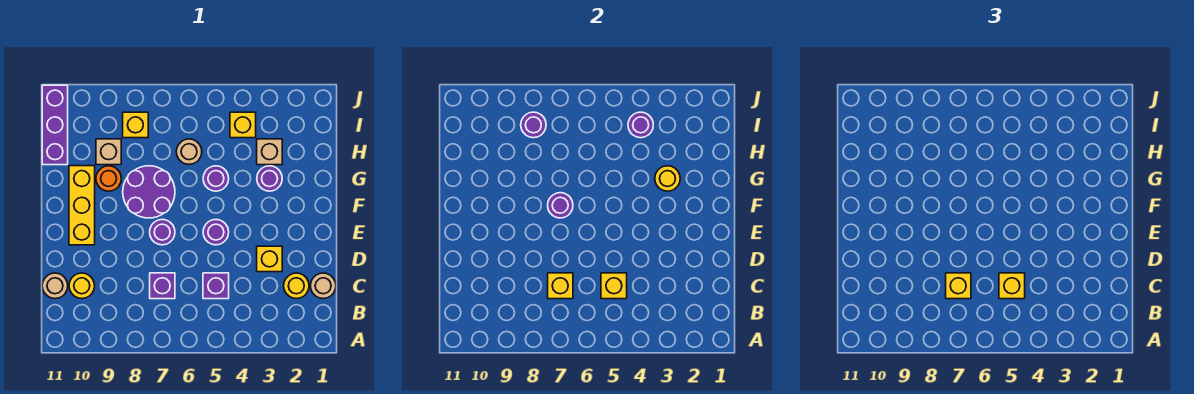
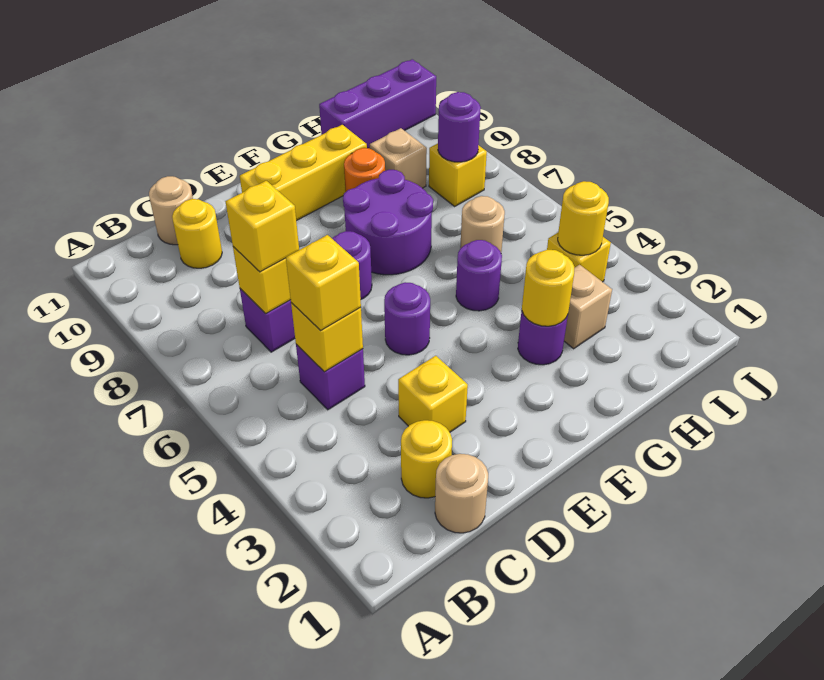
purple round brick F7 level 2 -> none
purple round brick I4 level 2 -> yellow round brick I4 level 2

